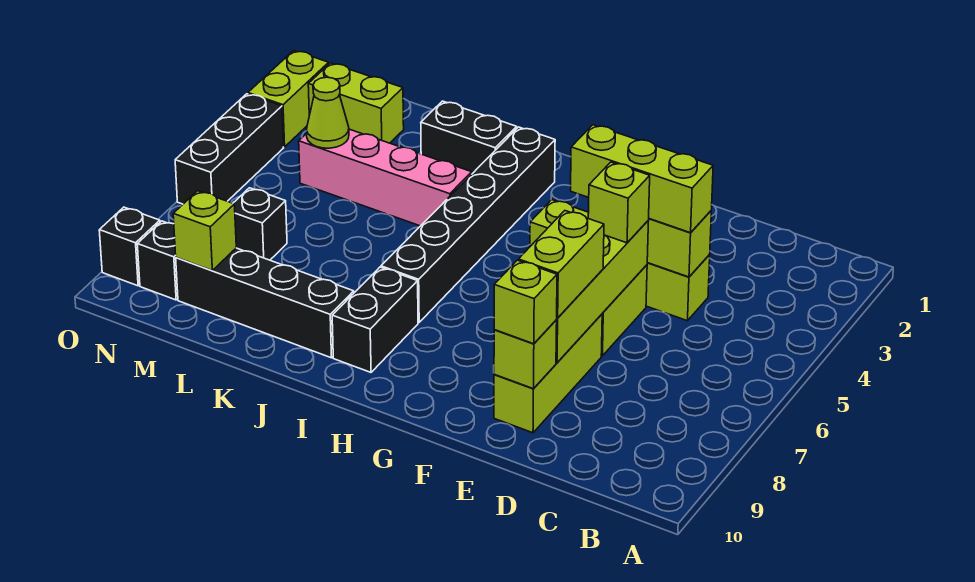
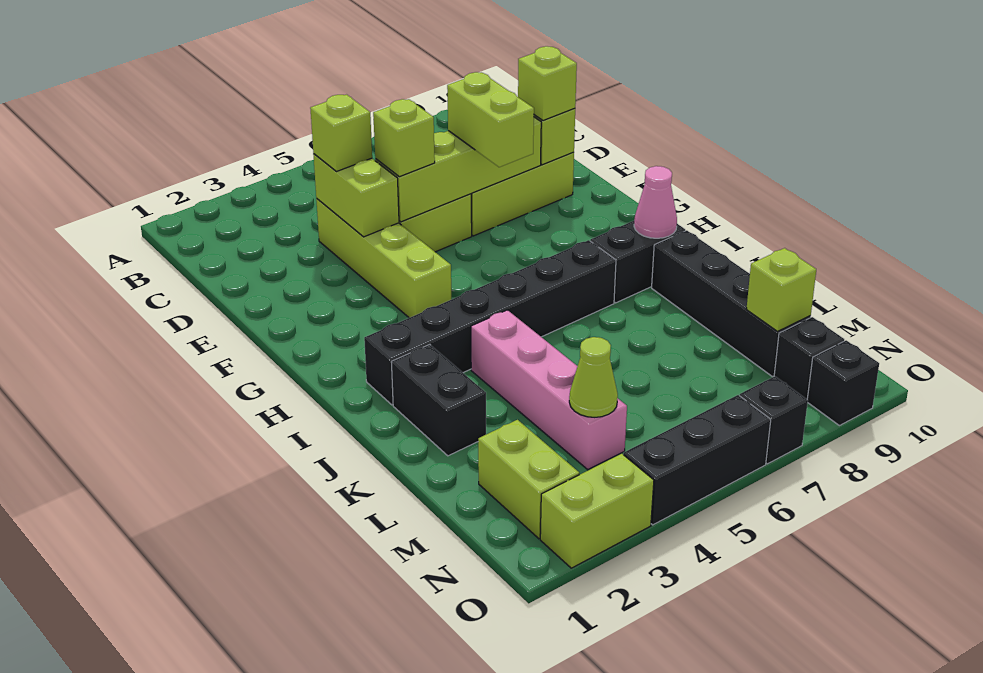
lime brick D4:F4 level 3 -> lime brick D4 level 3
lime brick E7:E8 level 3 -> lime brick E7:F7 level 3
none -> pink cone I9 level 2
black brick M7 level 1 -> black brick O7 level 1

